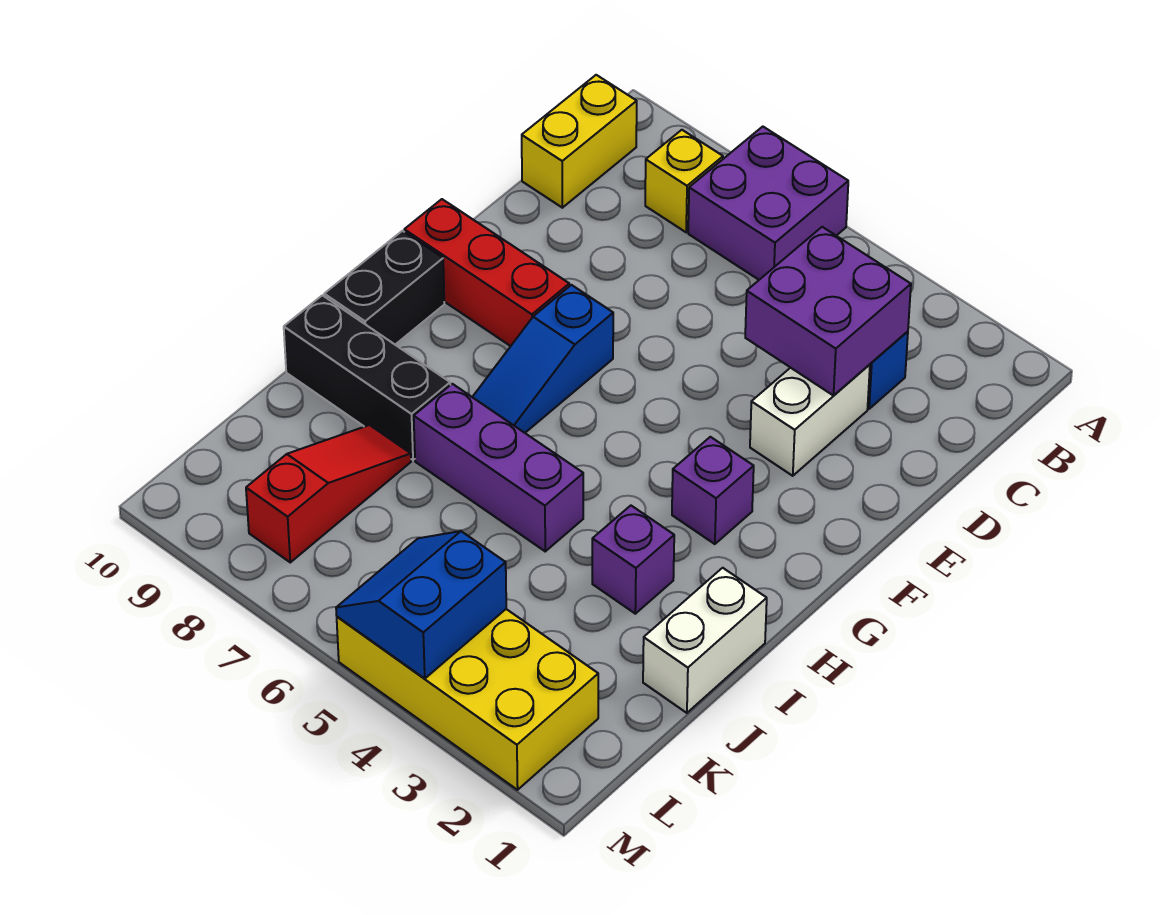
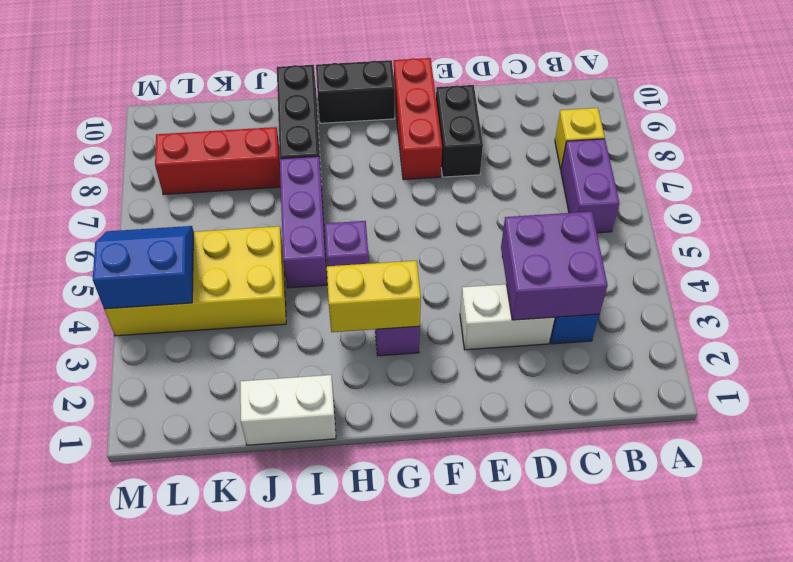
purple brick A6:B7 level 1 -> purple brick B6:B7 level 1
yellow brick B10:C10 level 1 -> yellow brick G3:H3 level 2
none -> black brick E8:E9 level 1
blue slope F7:H7 level 1 top F -> none
purple brick I3 level 1 -> purple brick H5 level 1
red slope J8:L8 level 1 top L -> red brick J8:L8 level 1
yellow brick L2:M5 level 1 -> yellow brick J4:M5 level 1

